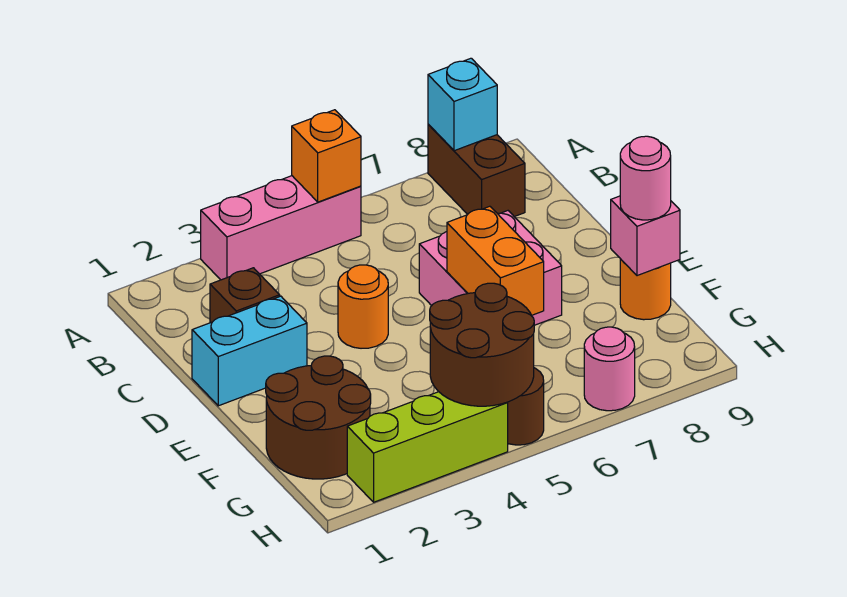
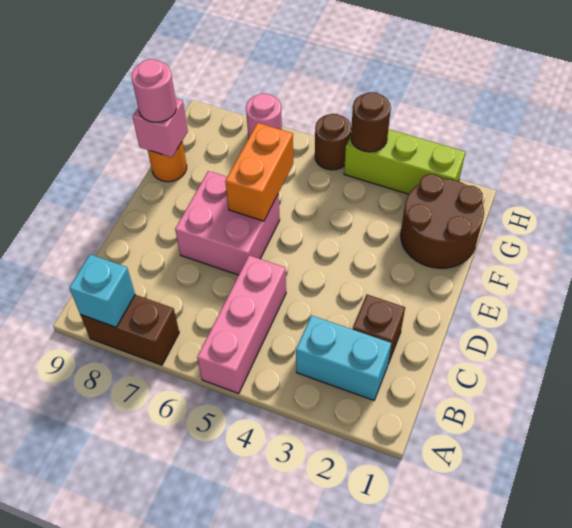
pink brick A3:A5 level 1 -> pink brick A5:C5 level 1
orange brick A5 level 2 -> none
brown brick A8:B8 level 1 -> brown brick A7:A8 level 1
cyan brick D1:D2 level 1 -> cyan brick B2:B3 level 1
orange round brick D4 level 1 -> none
brown round brick G4:H5 level 2 -> brown round brick H4 level 2

